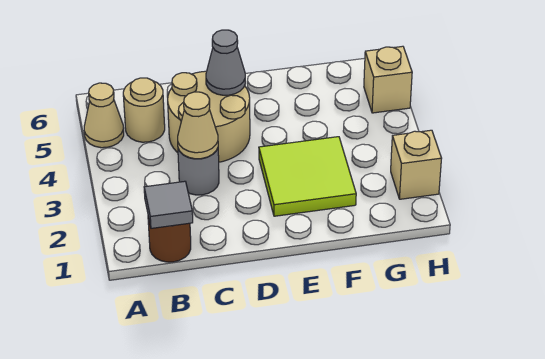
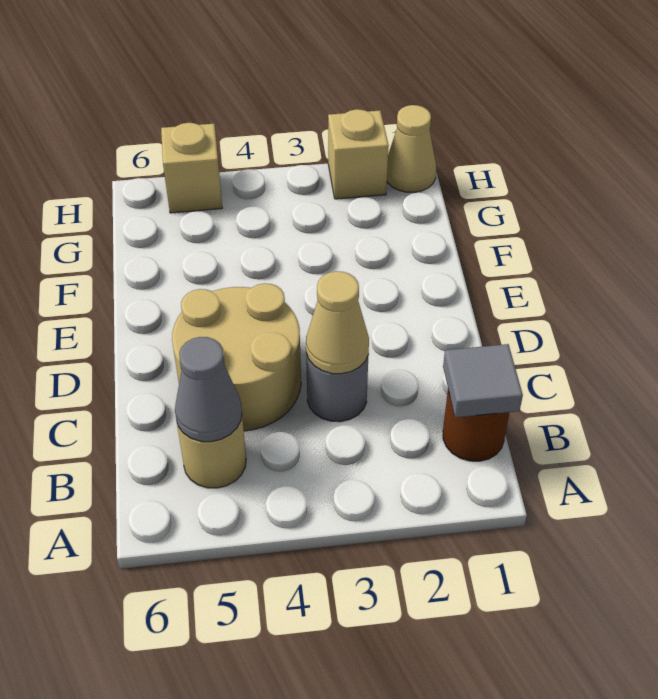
tan cone A5 level 1 -> tan cone H1 level 1
grey cone D5 level 2 -> grey cone B5 level 2
lime tile E2:F3 level 1 -> none

